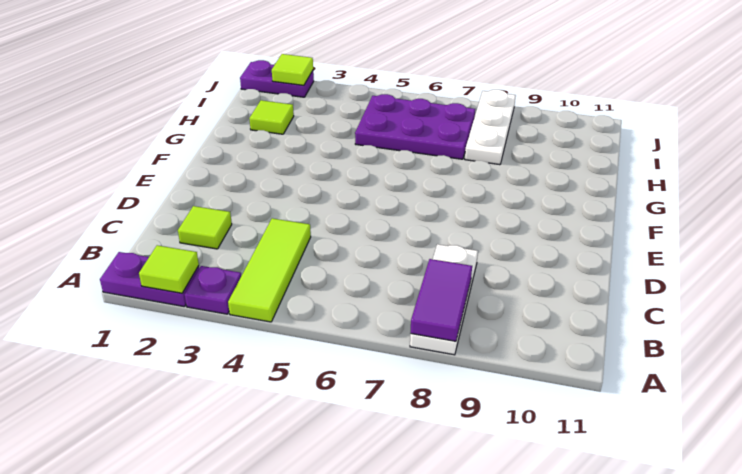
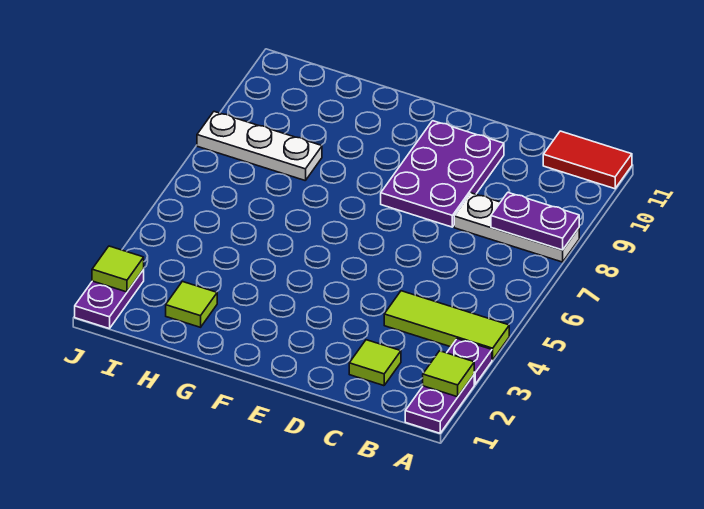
purple tile A8:B8 level 2 -> purple plate A8:B8 level 2
none -> red tile A11:B11 level 1
purple plate H5:I7 level 1 -> purple plate D8:E10 level 1

